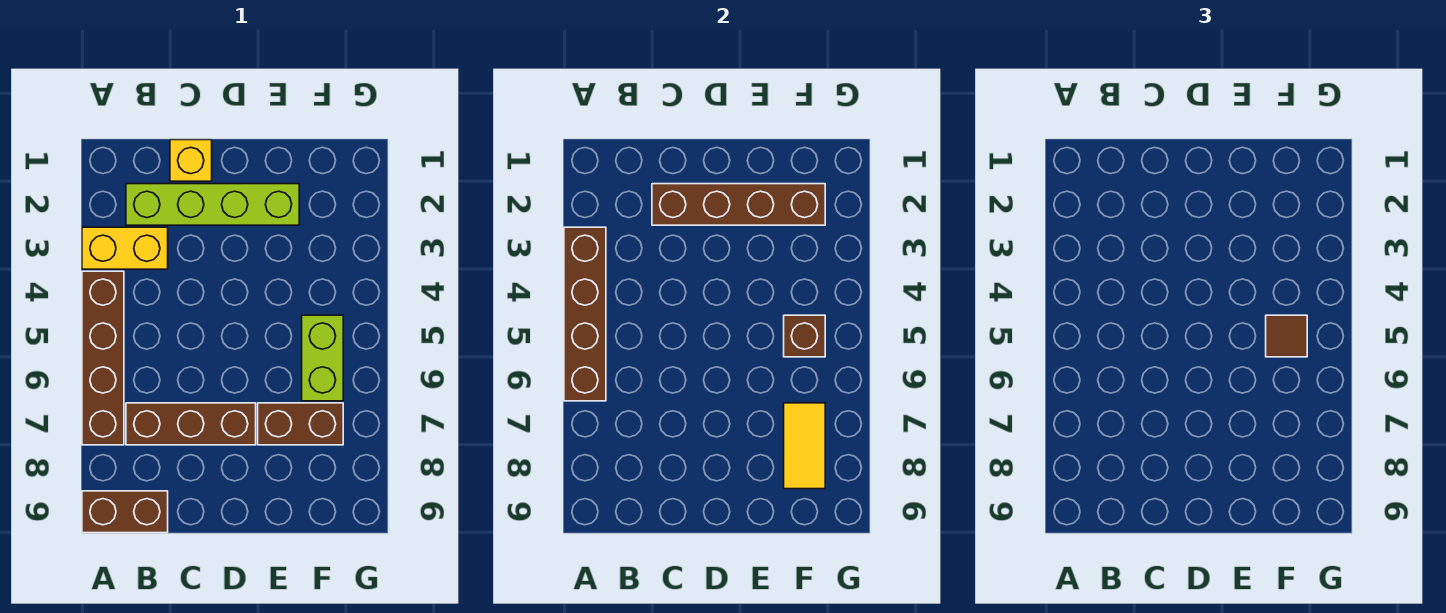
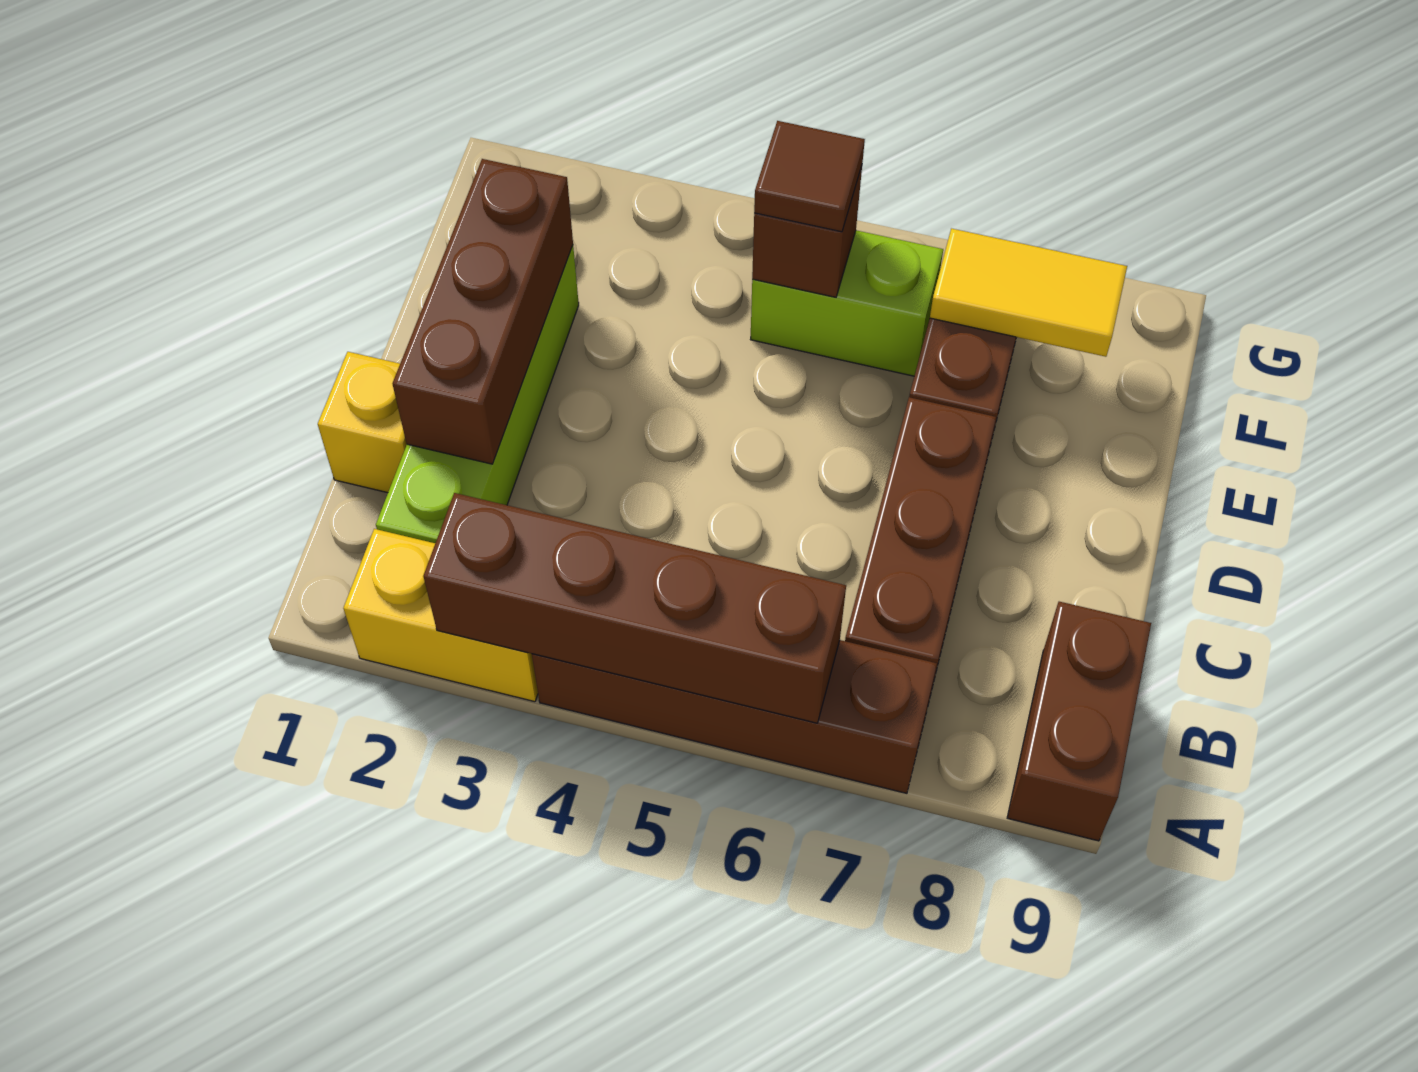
yellow brick A3:B3 level 1 -> yellow brick A2:A3 level 1
brown brick C2:F2 level 2 -> brown brick C2:E2 level 2

